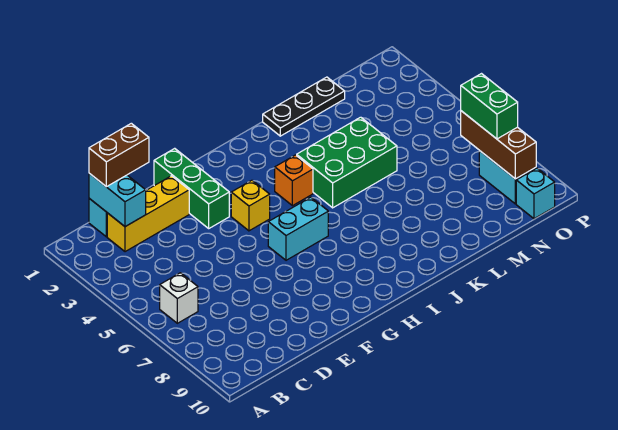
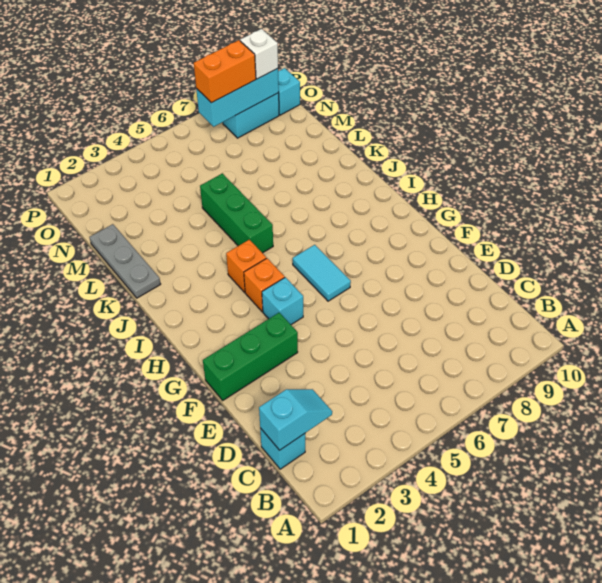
white brick B6 level 1 -> white brick O9 level 3
cyan brick C1:C2 level 2 -> cyan slope C1:C2 level 2 top 1
brown brick C1:D1 level 3 -> none
yellow brick C2:E2 level 1 -> none
yellow brick G4 level 1 -> cyan brick G4 level 1
cyan brick G6:H6 level 1 -> cyan tile G6:H6 level 1
none -> orange brick H4 level 1
green brick J4:L5 level 1 -> green brick J5:L5 level 1
black plate K1:M1 level 1 -> grey plate K1:M1 level 1
brown brick O7:O9 level 2 -> cyan brick O7:O9 level 2
green brick O7:O8 level 3 -> orange brick O7:O8 level 3

